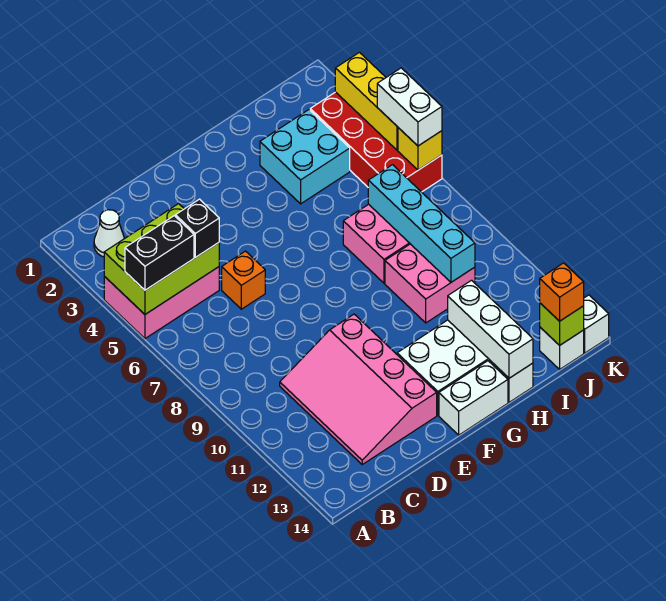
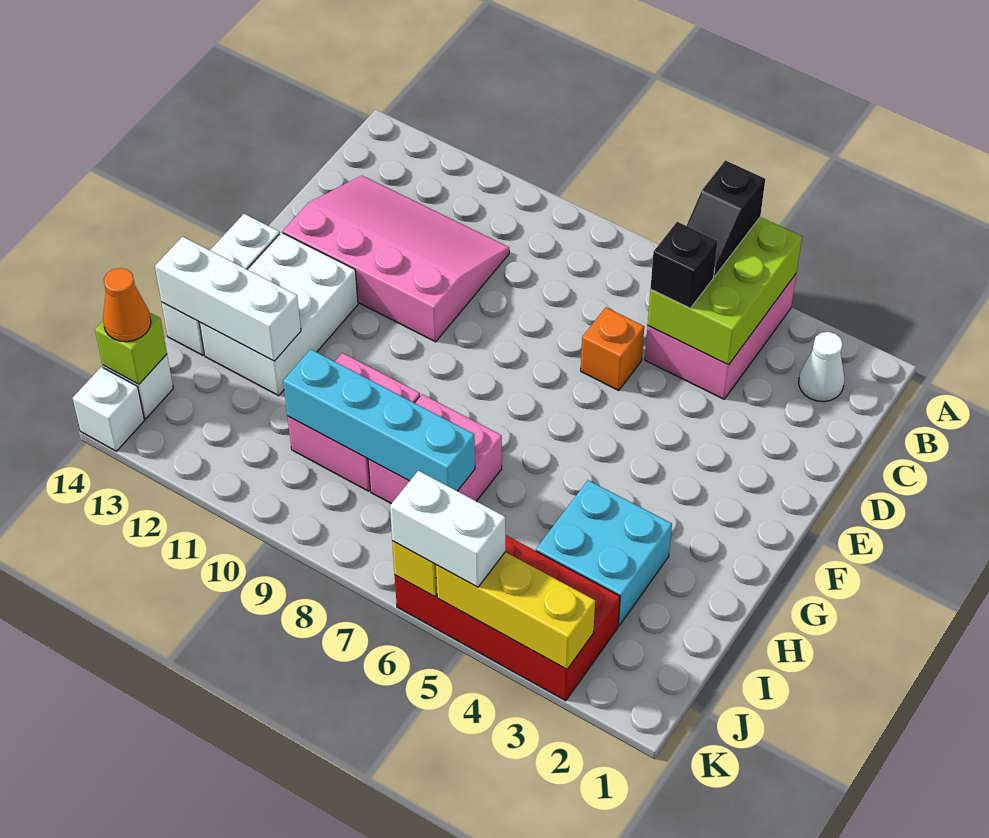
black brick A5:B5 level 3 -> black slope A5:B5 level 3 top A
orange brick J14 level 3 -> orange cone J14 level 3

